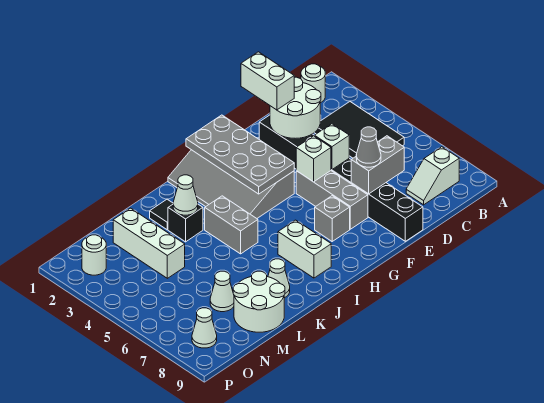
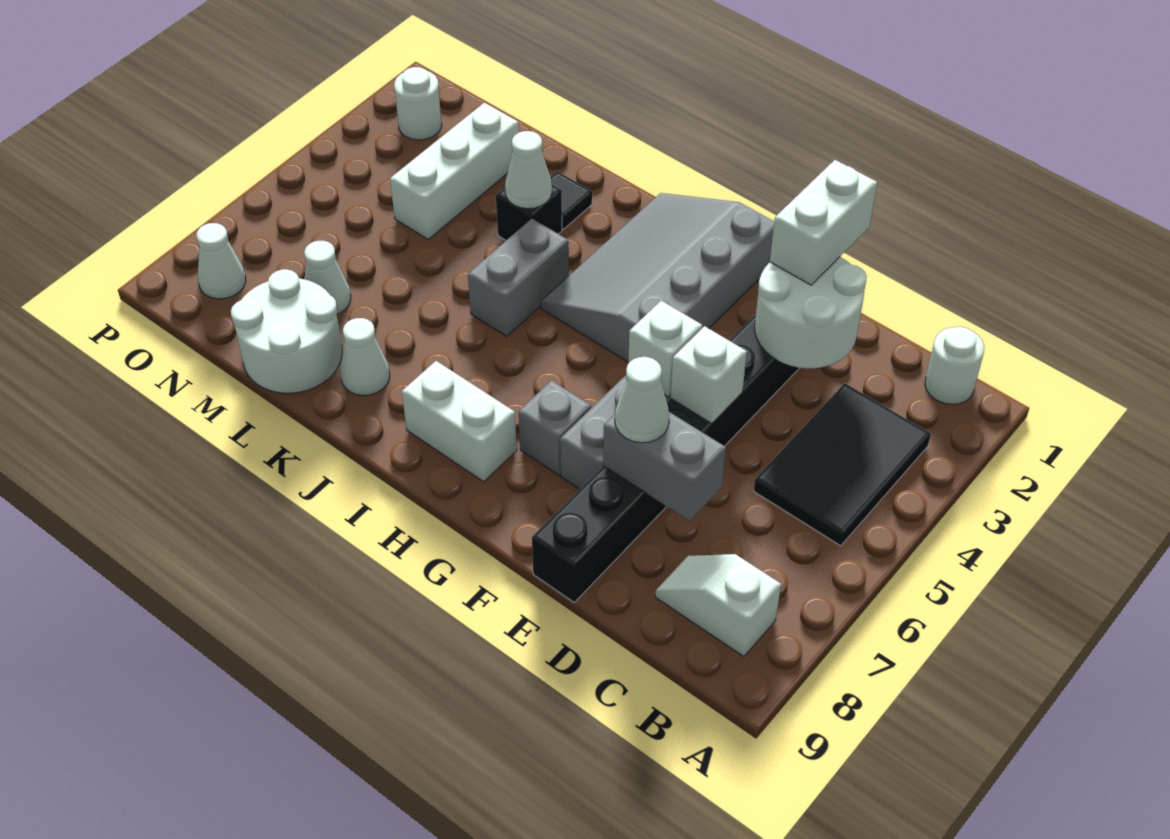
grey cone E7 level 3 -> white cone E7 level 3
grey plate G1:H4 level 2 -> none
white brick I7:I8 level 1 -> white brick H8:I8 level 1

